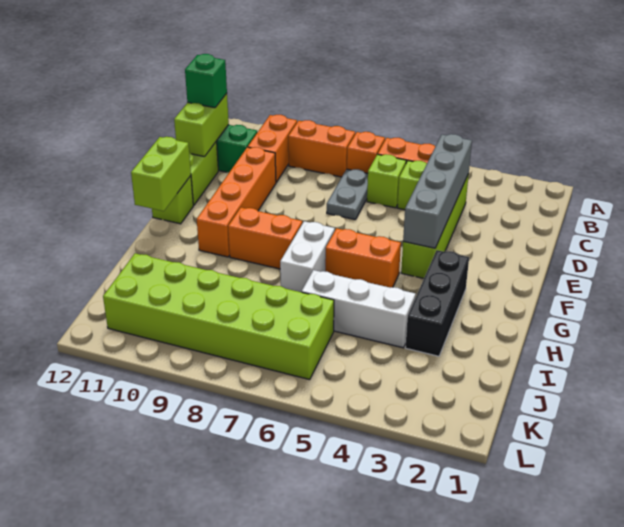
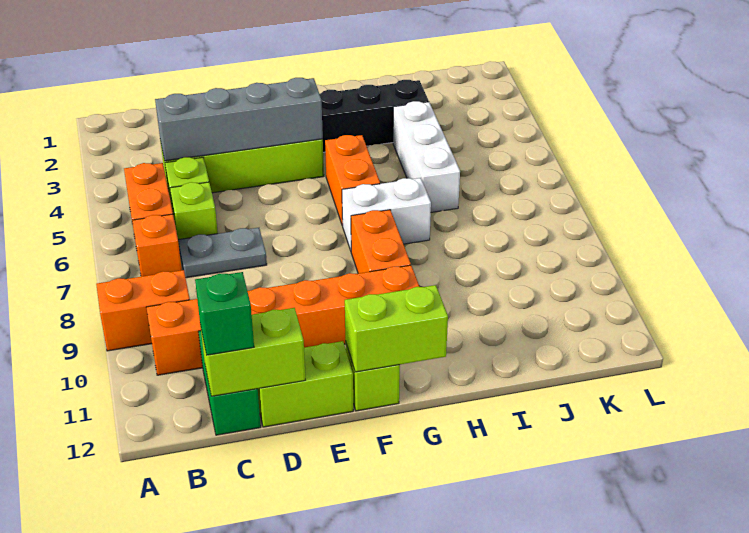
orange brick B8:B9 level 1 -> orange brick A9:B9 level 1
lime brick J6:K11 level 1 -> none

